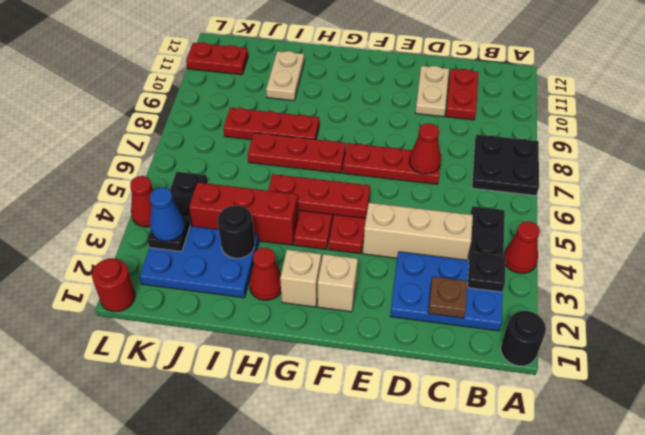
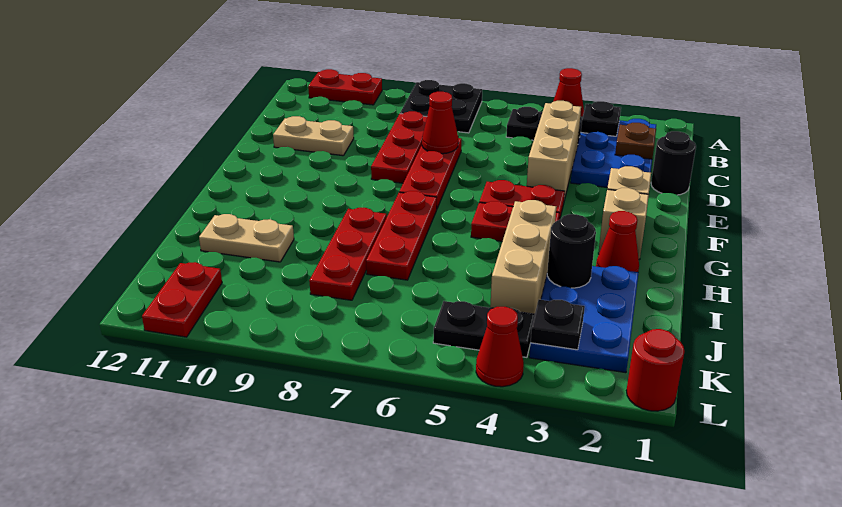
black round brick A1 level 1 -> black round brick D1 level 1
red plate C10:C11 level 1 -> red plate A10:A11 level 1
red plate F5:H5 level 2 -> red plate C8:E8 level 1
red brick H4:J4 level 1 -> tan brick H4:J4 level 1
blue cone K3 level 3 -> none

